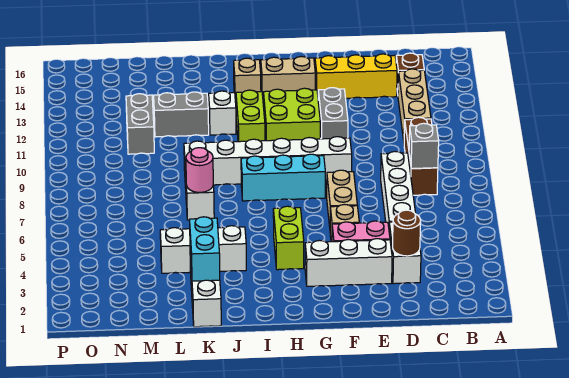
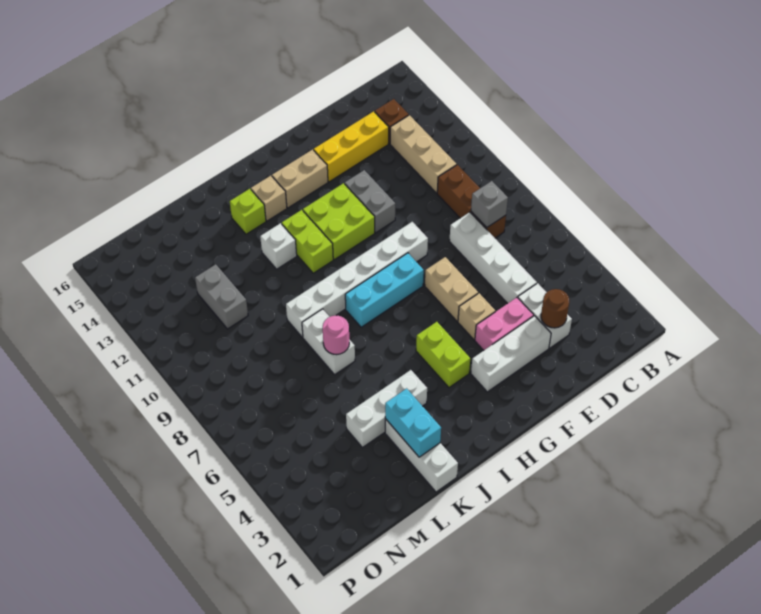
none -> lime brick J14 level 1
grey brick K12:L12 level 1 -> none

